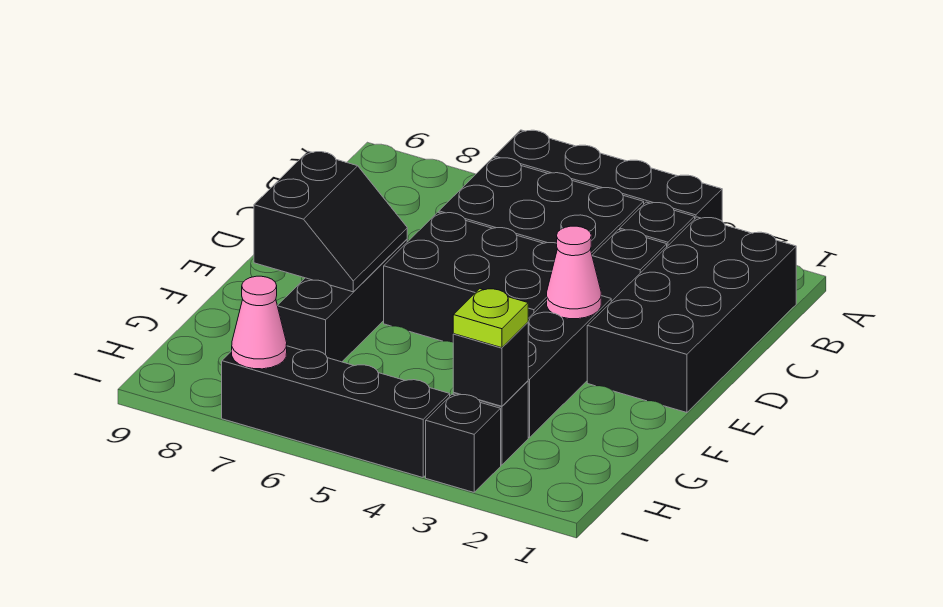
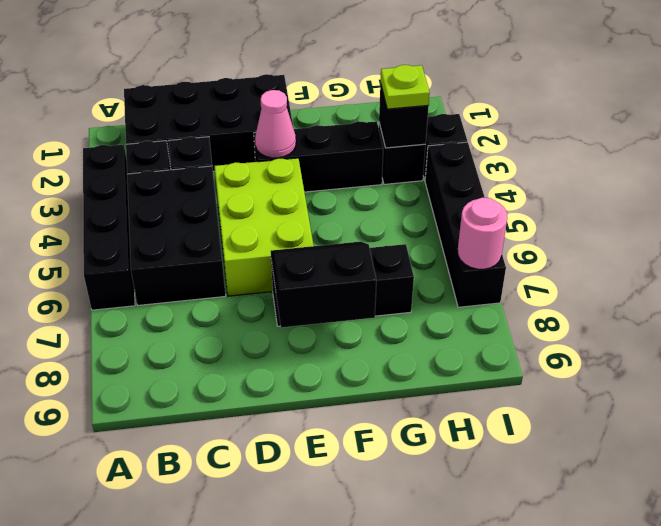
black brick D4:E6 level 1 -> lime brick D4:E6 level 1
pink cone I7 level 2 -> pink round brick I7 level 2

